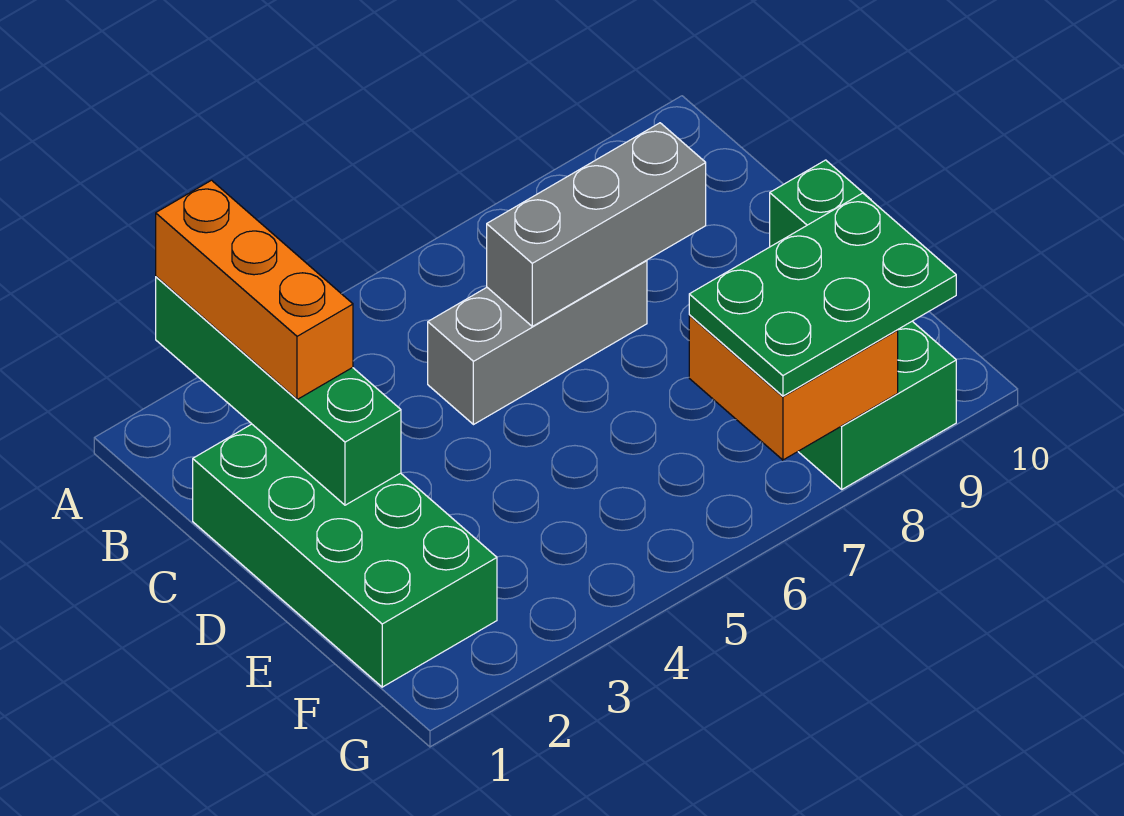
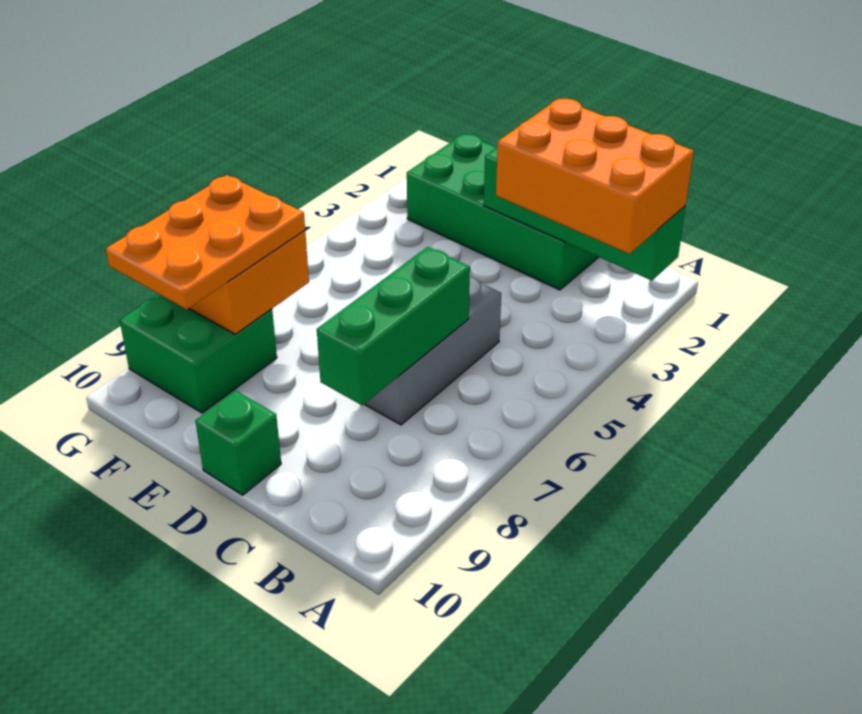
orange brick A2:C2 level 3 -> orange brick A2:C3 level 3
grey brick C6:C8 level 2 -> green brick C6:C8 level 2
green plate F7:G9 level 3 -> orange plate F7:G9 level 3

